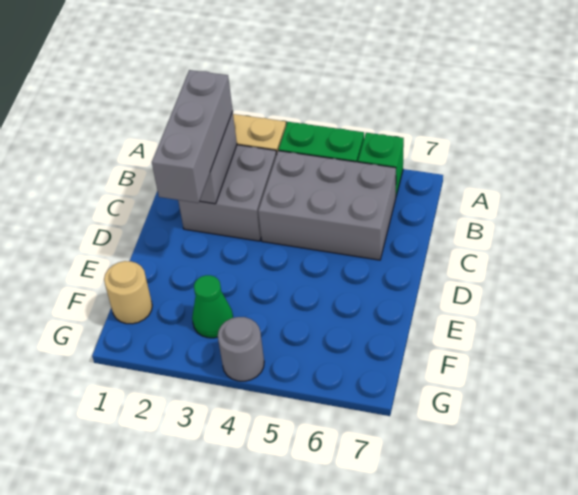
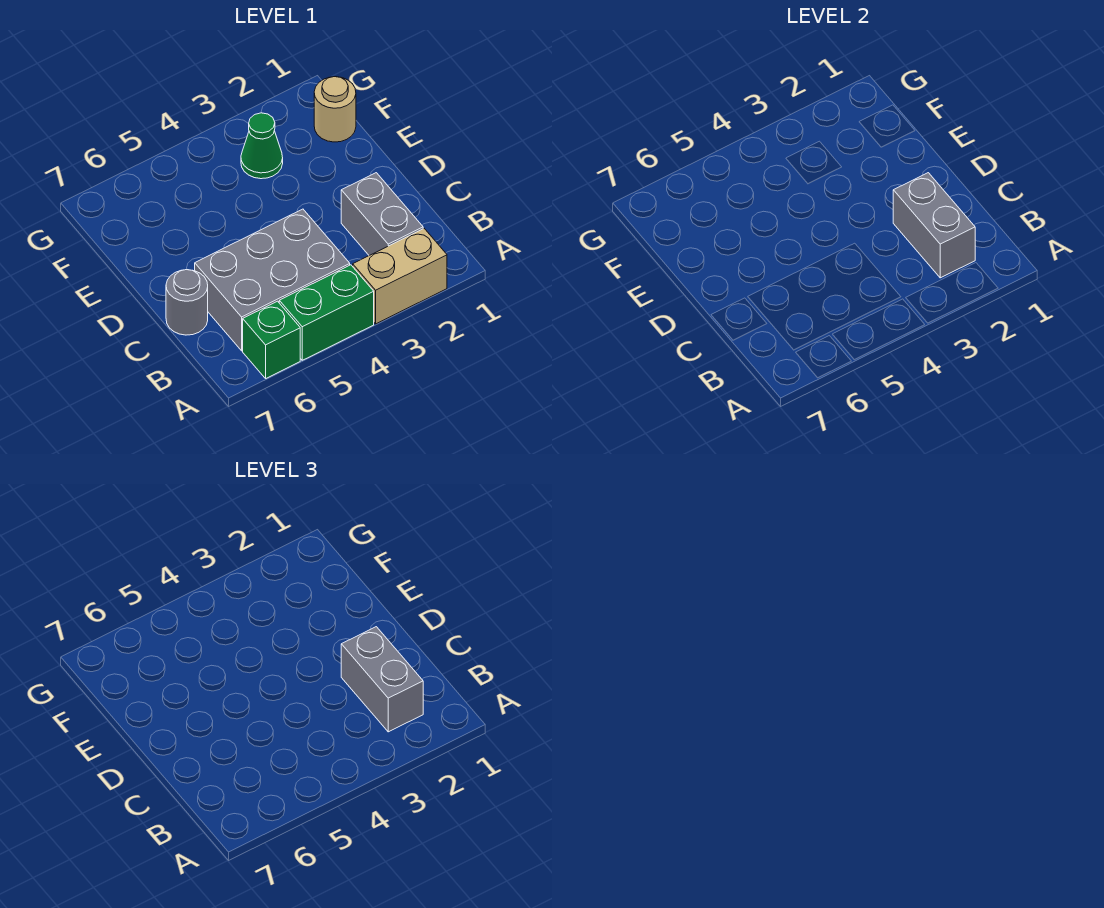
grey brick B2:C3 level 1 -> grey brick B2:C2 level 1
grey brick B2:D2 level 3 -> grey brick B2:C2 level 3
grey round brick G4 level 1 -> grey round brick C7 level 1

